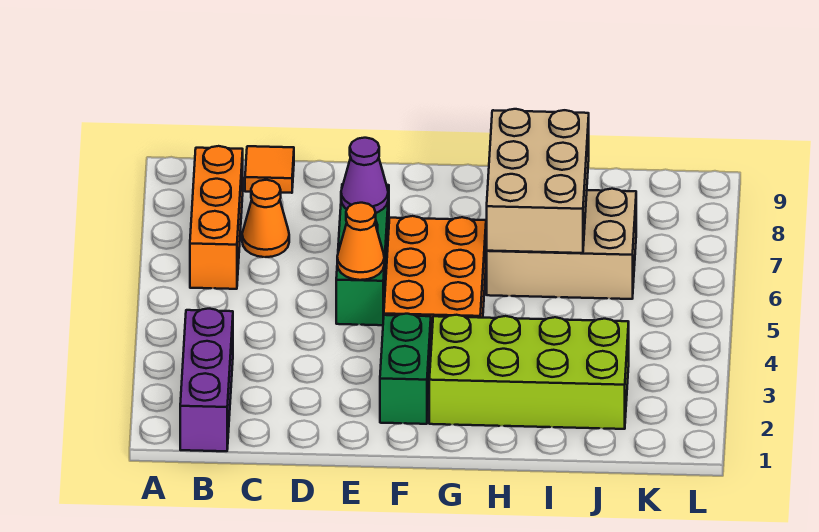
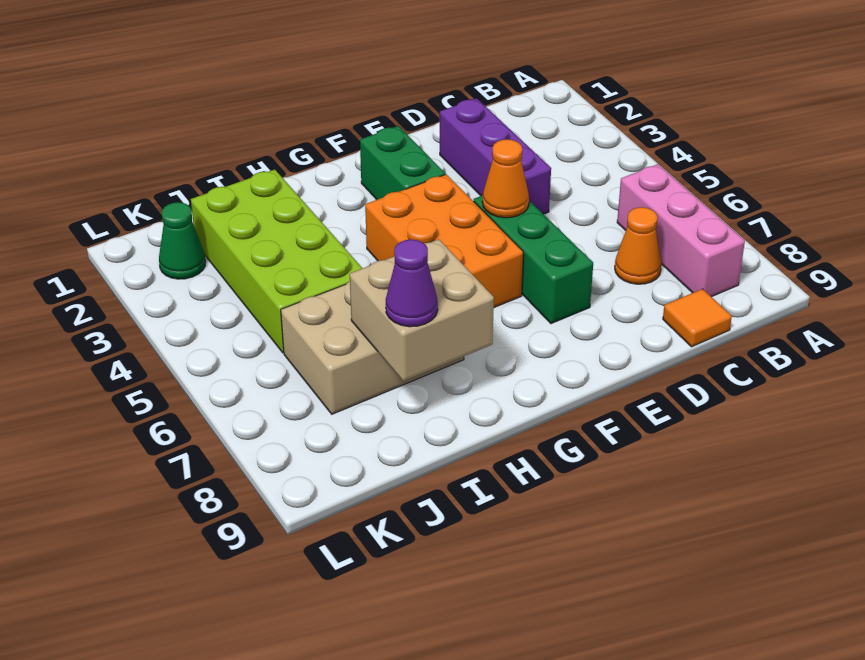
purple brick B1:B3 level 1 -> purple brick D2:D4 level 1
orange brick B6:B8 level 1 -> pink brick B6:B8 level 1
purple cone E7 level 2 -> purple cone I8 level 3
lime brick G2:J3 level 1 -> lime brick I2:J5 level 1
tan brick H6:I8 level 2 -> tan brick H7:I8 level 2
none -> green cone K2 level 1

